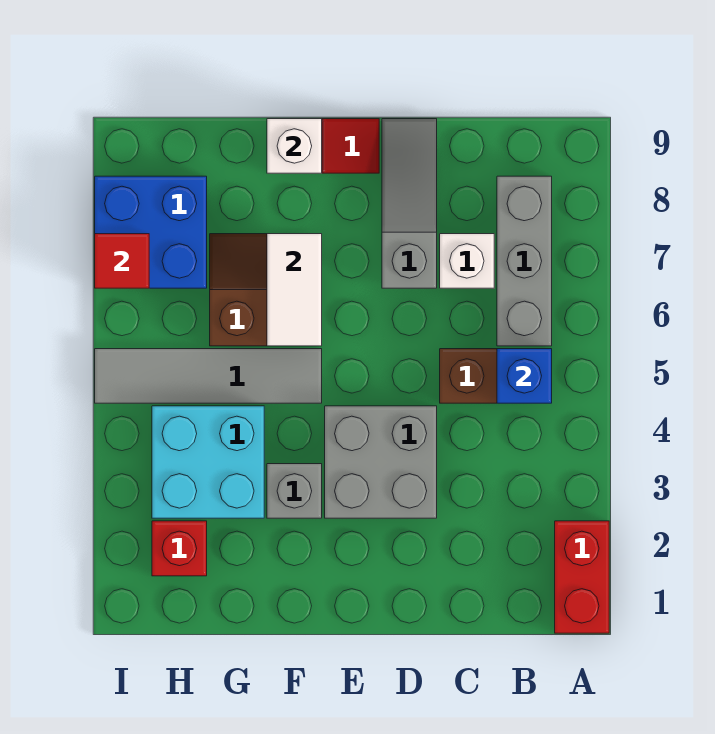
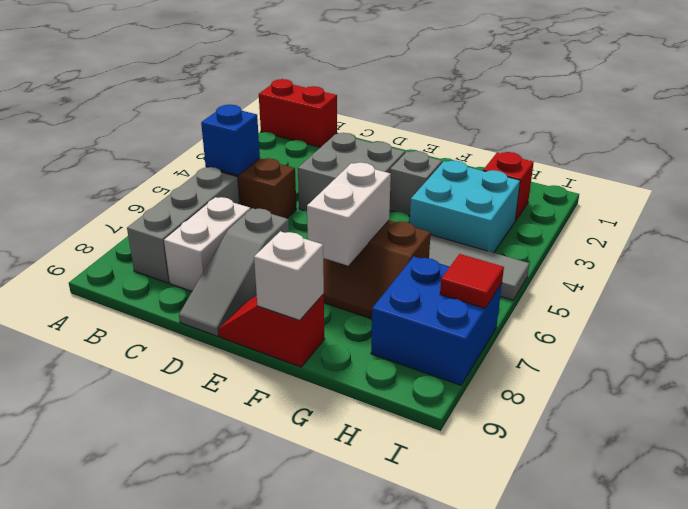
red brick A1:A2 level 1 -> red brick A1:B1 level 1
white brick C7 level 1 -> white brick C7:C8 level 1
white tile F6:F7 level 2 -> white brick F6:F7 level 2

